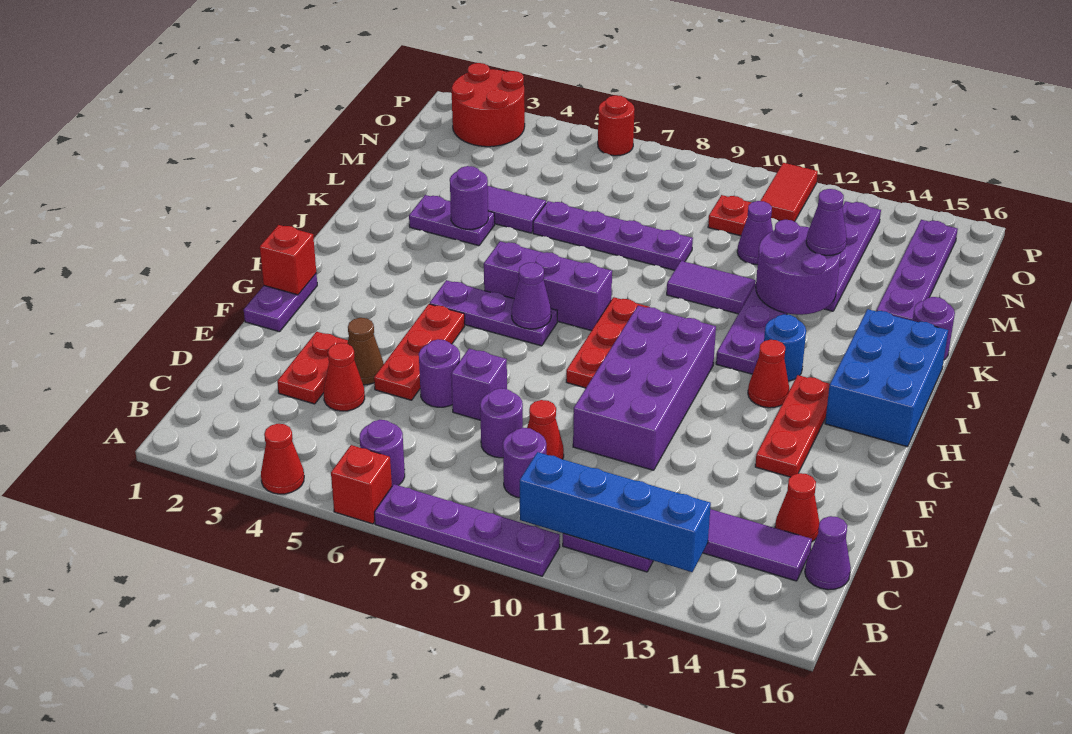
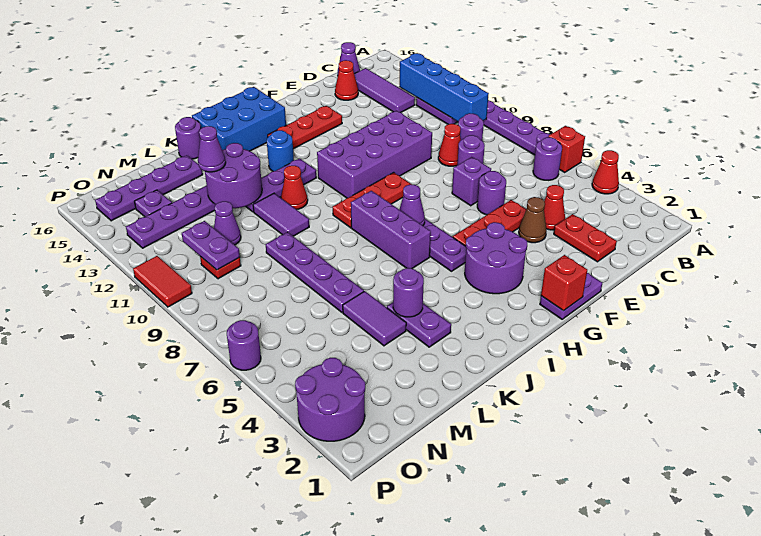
red plate D3:E3 level 1 -> red plate D2:D3 level 1
none -> purple round brick G3:H4 level 1
red cone H13 level 1 -> red cone J11 level 1
none -> purple plate N10:N11 level 2
none -> purple plate N14 level 1
red round brick O2:P3 level 1 -> purple round brick O2:P3 level 1
red tile O11:P11 level 1 -> red tile P10:P11 level 1
red round brick P6 level 1 -> purple round brick P6 level 1

